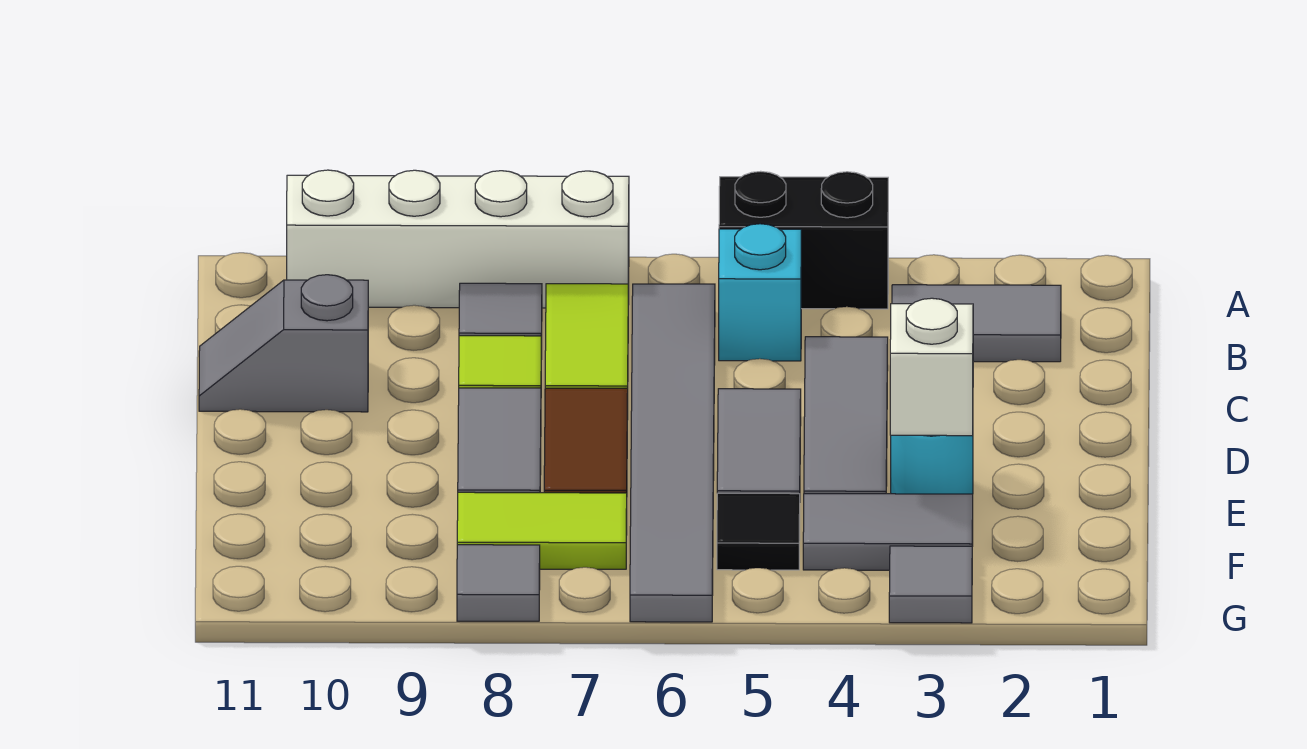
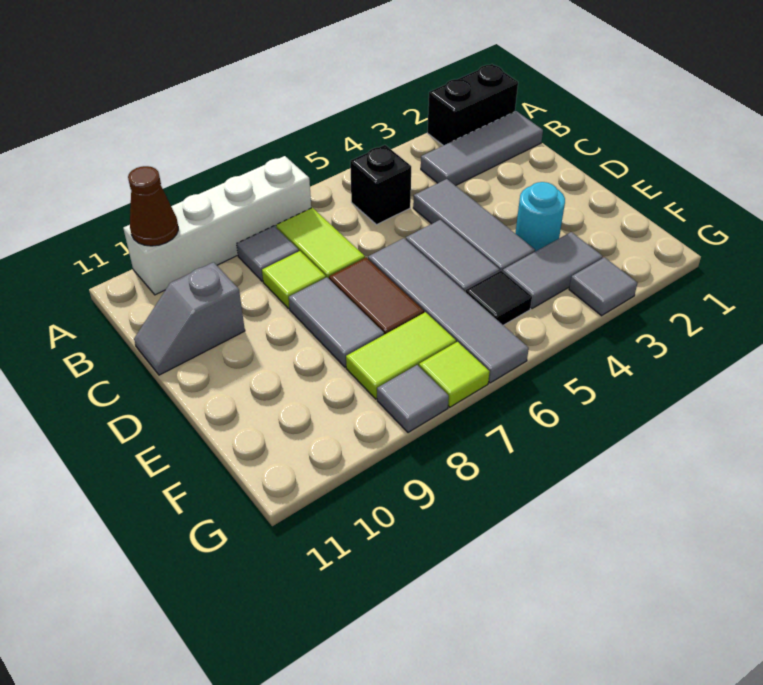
black brick A4:A5 level 1 -> black brick A1:A2 level 1
none -> brown cone A10 level 2
grey tile B2:B3 level 1 -> grey tile B1:B3 level 1
cyan brick B5 level 1 -> black brick B5 level 1
grey tile B6:G6 level 1 -> grey tile D6:G6 level 1
white brick E3 level 2 -> none
none -> lime tile G7 level 1

